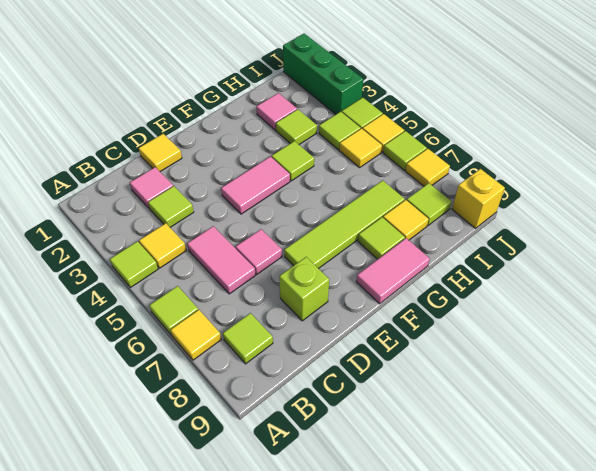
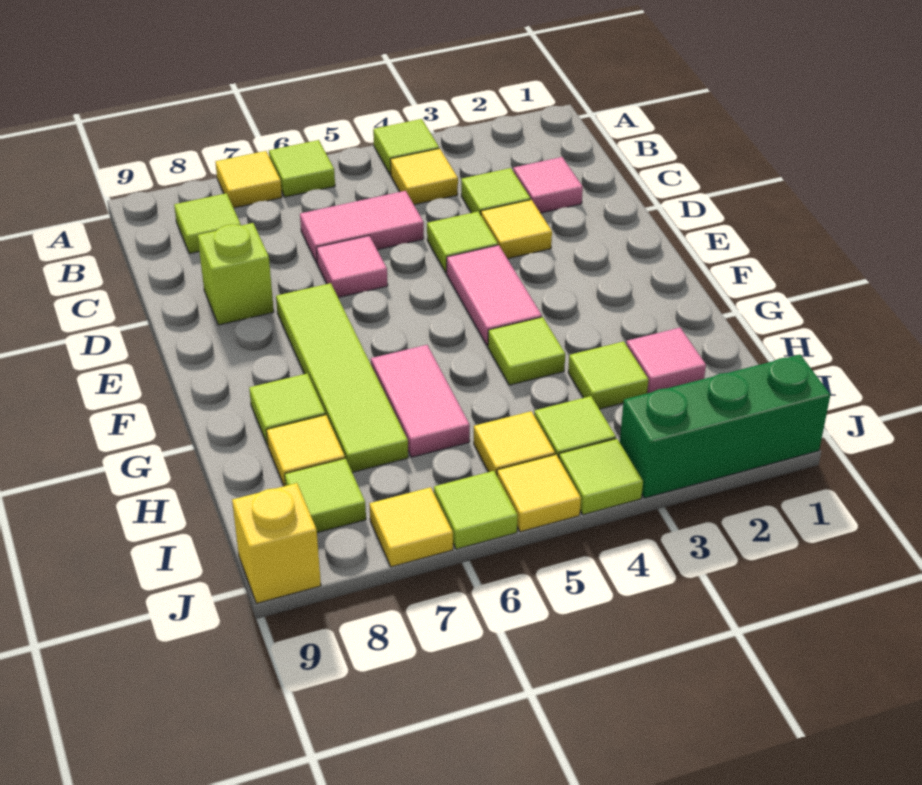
yellow tile D1 level 1 -> yellow tile D3 level 1
none -> lime tile D4 level 1
pink tile F9:G9 level 1 -> pink tile G6:H6 level 1

